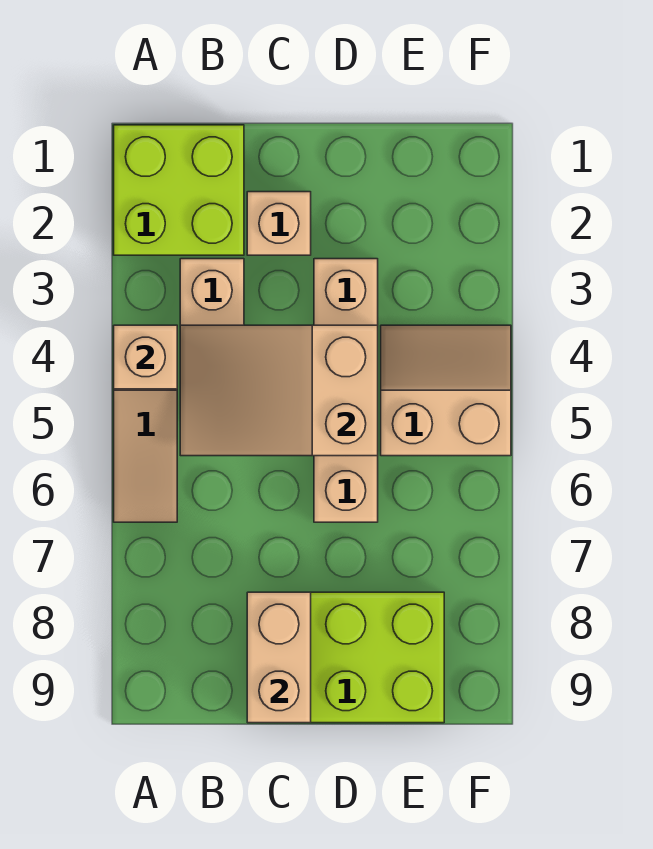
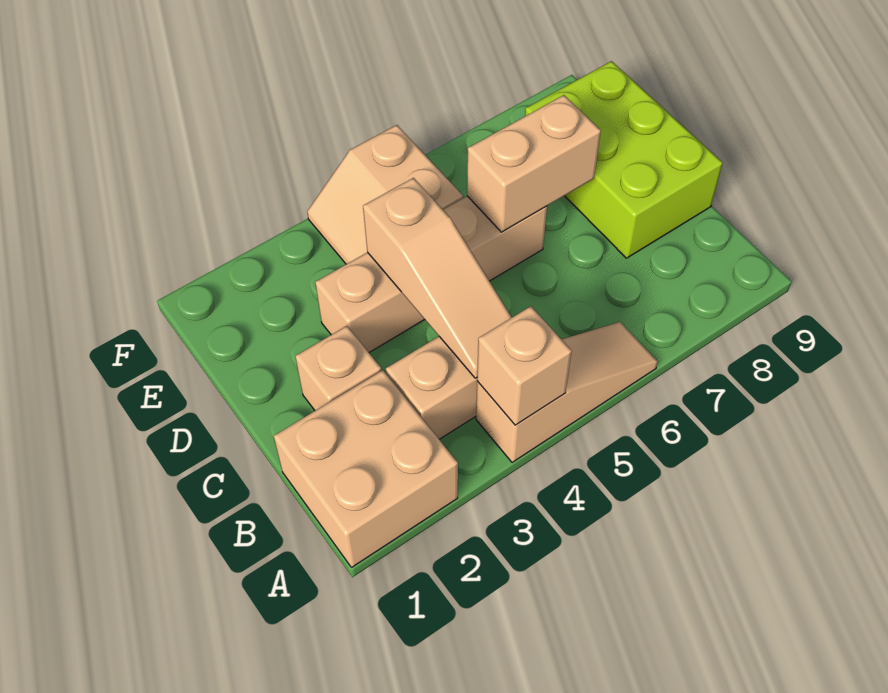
lime brick A1:B2 level 1 -> tan brick A1:B2 level 1
tan slope B4:D5 level 2 top D -> tan slope B4:D4 level 2 top D
tan brick C8:C9 level 2 -> tan brick D6:D7 level 2

